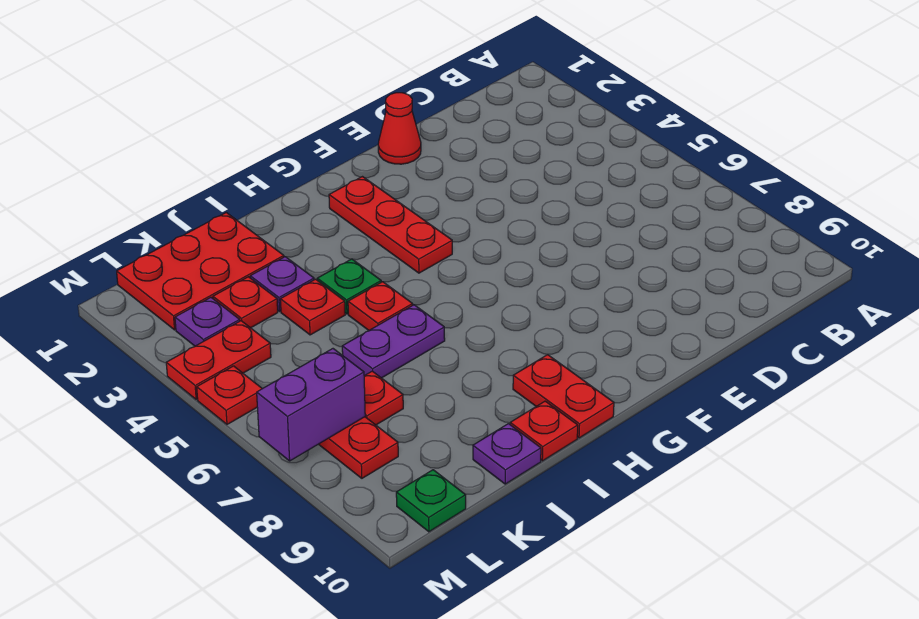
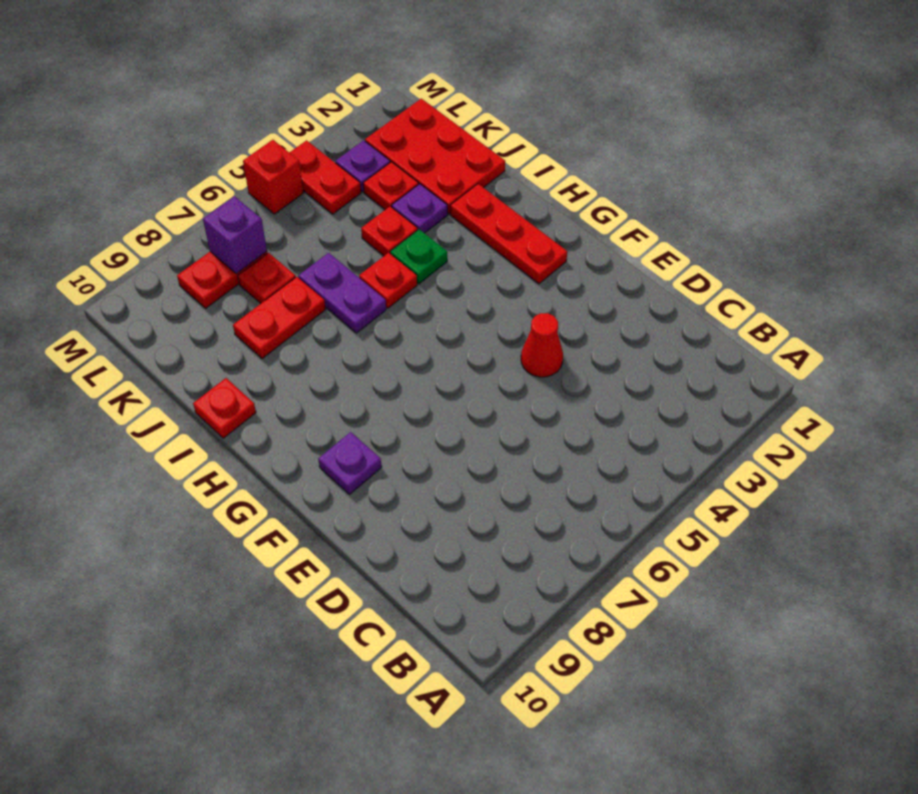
red cone E1 level 1 -> red cone E4 level 1
red plate G2:G4 level 1 -> red plate G2:I2 level 1
red plate H9:H10 level 1 -> red plate J7:J8 level 1
purple plate J10 level 1 -> purple plate F9 level 1
purple brick L7:M7 level 2 -> purple brick L7 level 2
green plate L10 level 1 -> none
red plate M5 level 1 -> red brick M5 level 1

